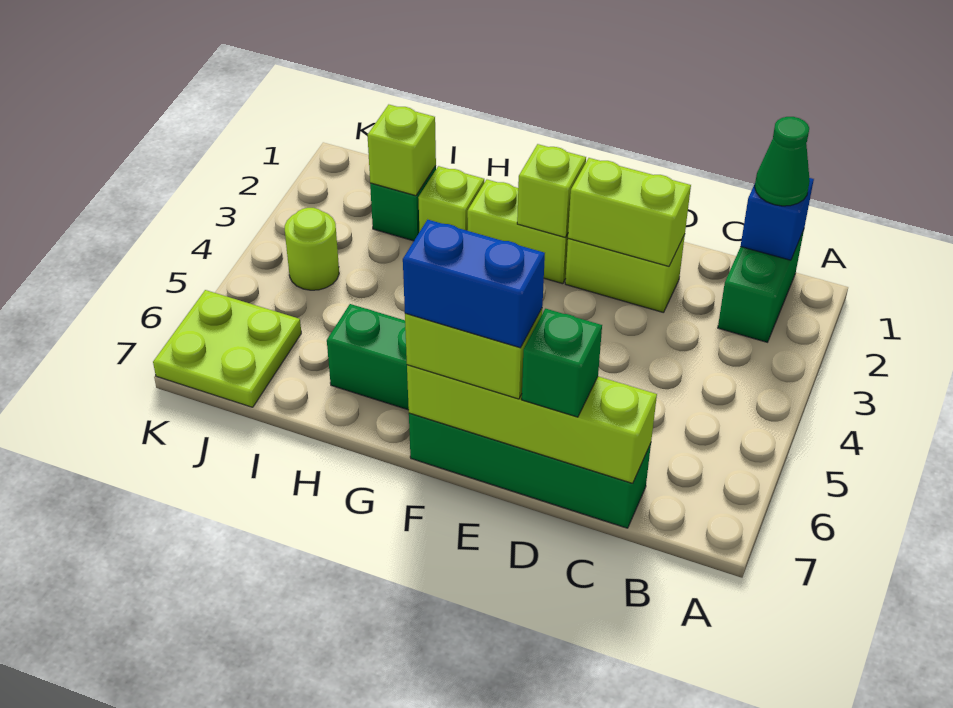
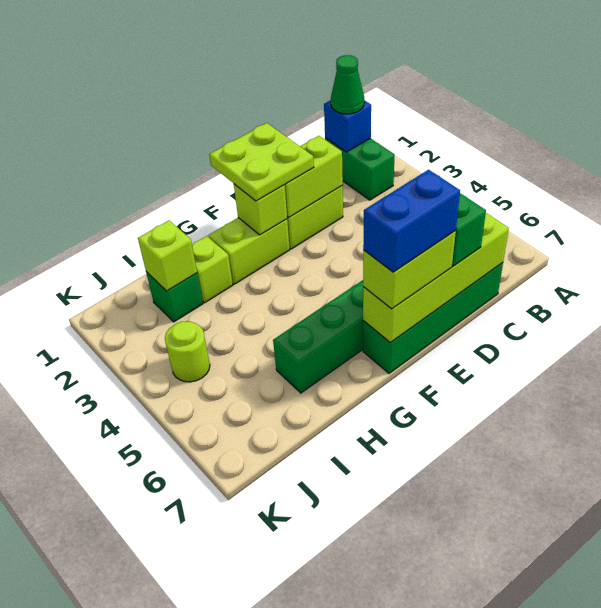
lime plate J6:K7 level 1 -> lime plate E1:F2 level 3

